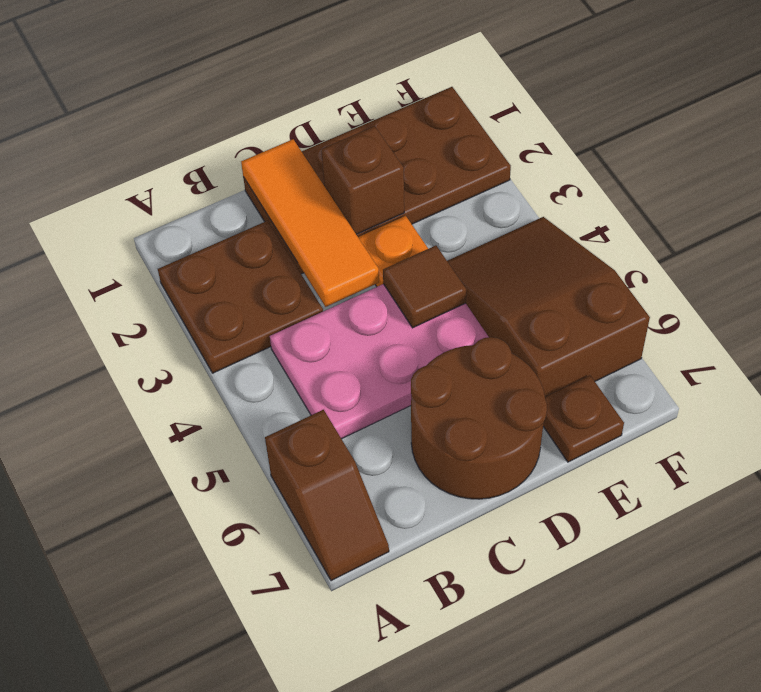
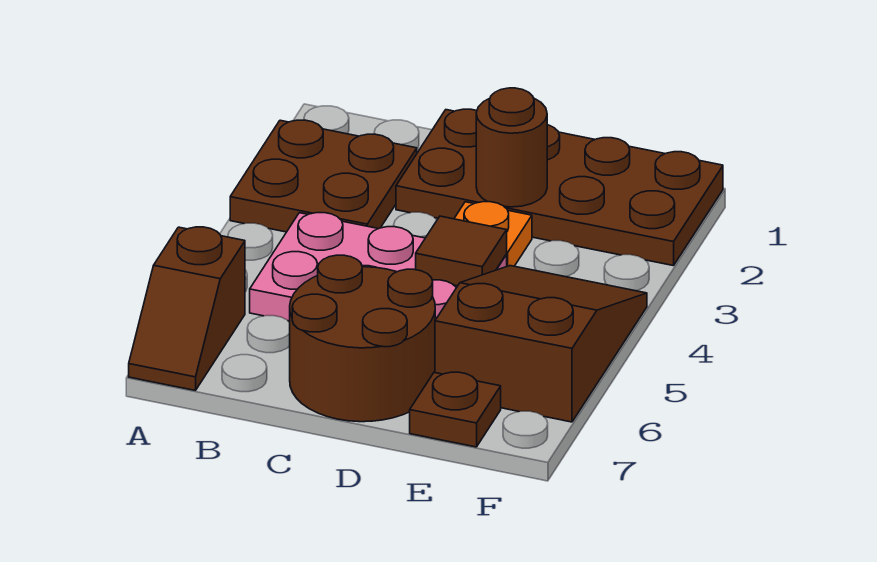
orange tile C1:C3 level 2 -> none
brown brick D2 level 2 -> brown round brick D2 level 2

